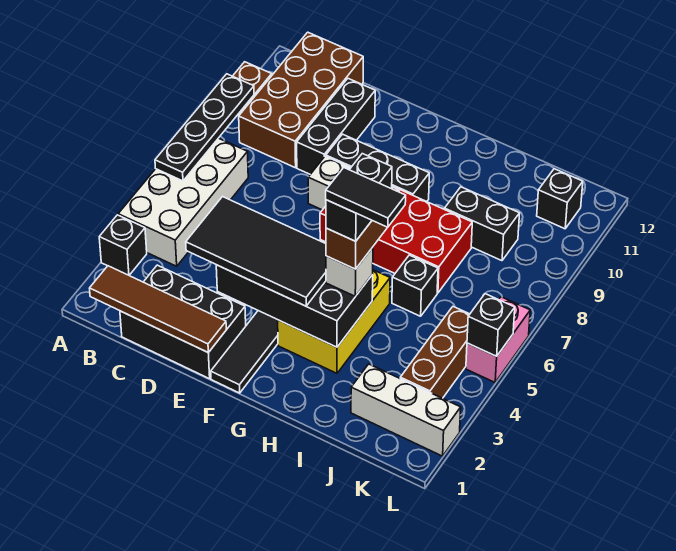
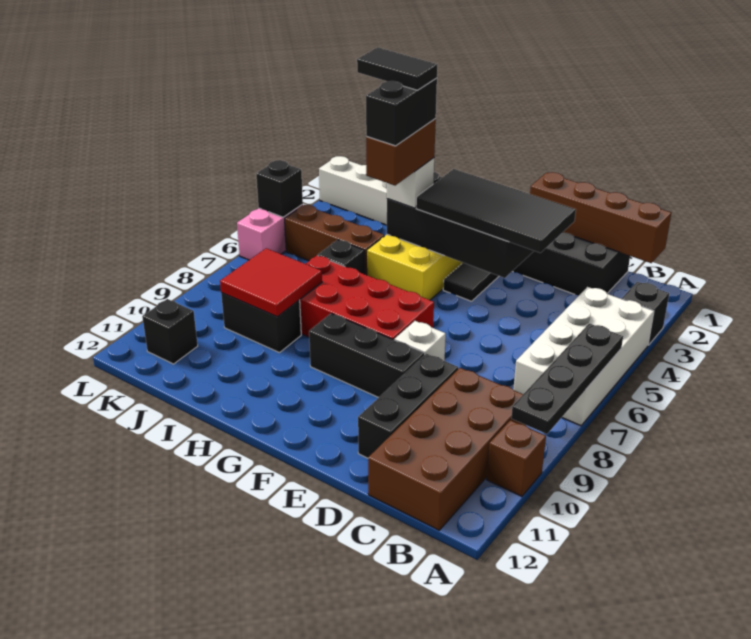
brown tile B1:E1 level 2 -> brown brick B1:E1 level 2
none -> red tile I8:J9 level 2
brown brick K3:K5 level 1 -> brown brick I5:K5 level 1

